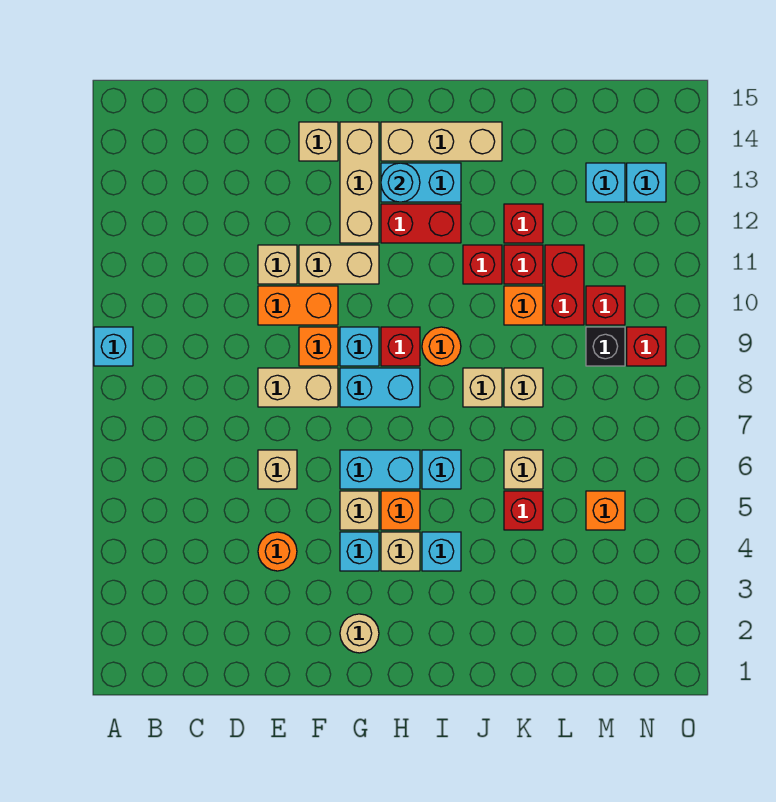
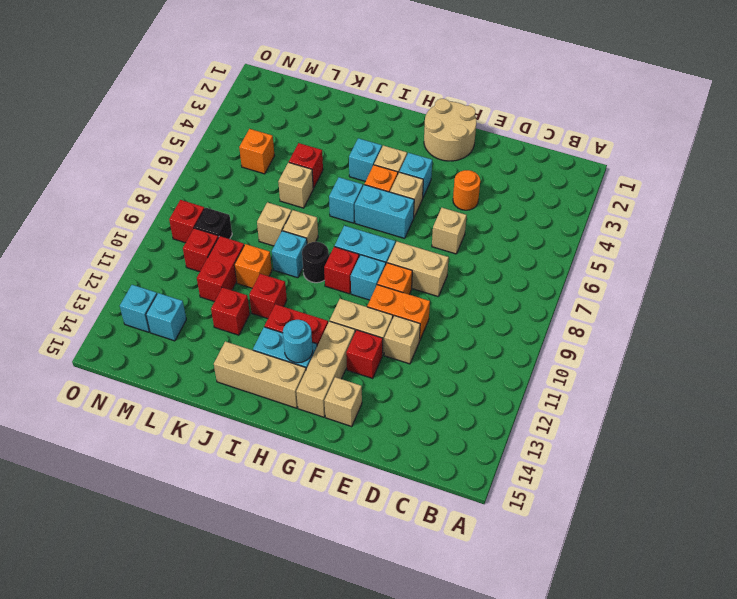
cyan brick A9 level 1 -> cyan brick J9 level 1
tan round brick G2 level 1 -> tan round brick F1:G2 level 1
orange round brick I9 level 1 -> black round brick I9 level 1
red brick K11 level 1 -> red brick F12 level 1

